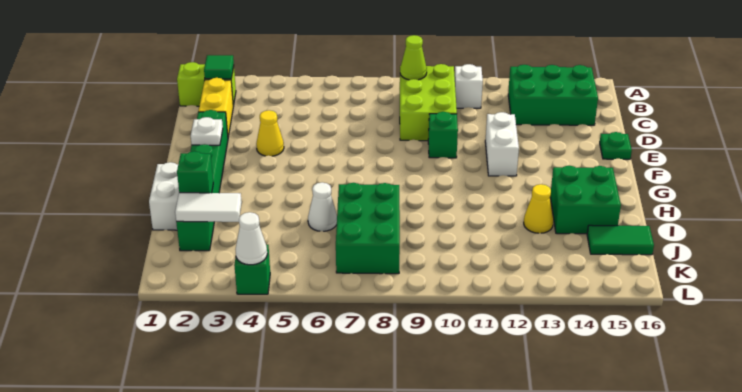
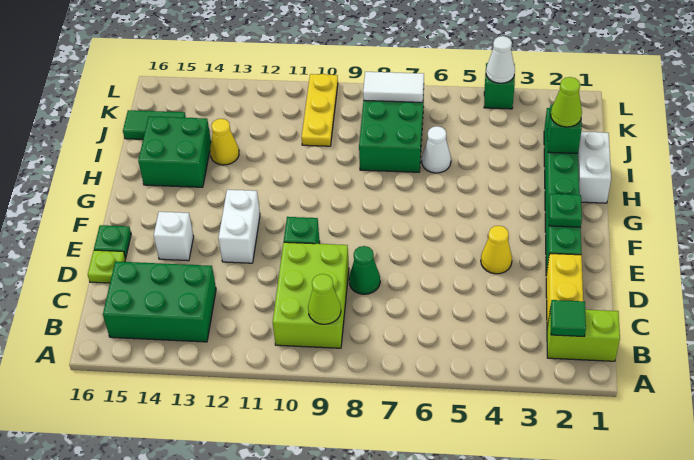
white brick B11 level 1 -> white brick E14 level 1
none -> green cone D8 level 1
none -> lime plate D16 level 1
white plate F2 level 2 -> green plate F2 level 2
none -> lime cone I2 level 3
white tile J2:J3 level 2 -> white tile K7:K8 level 2
none -> yellow plate J10:L10 level 1

